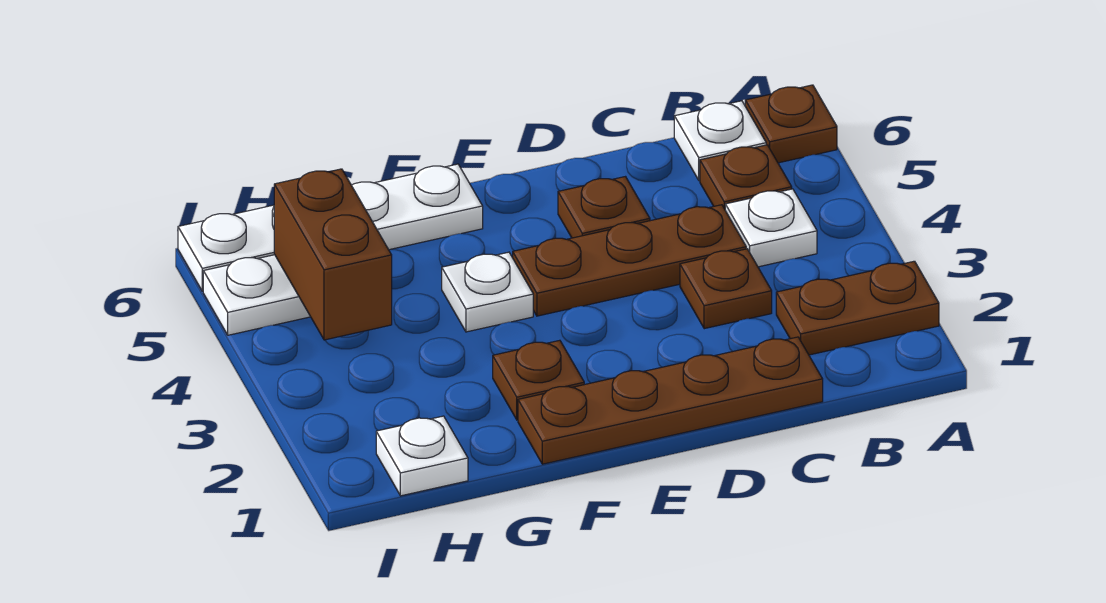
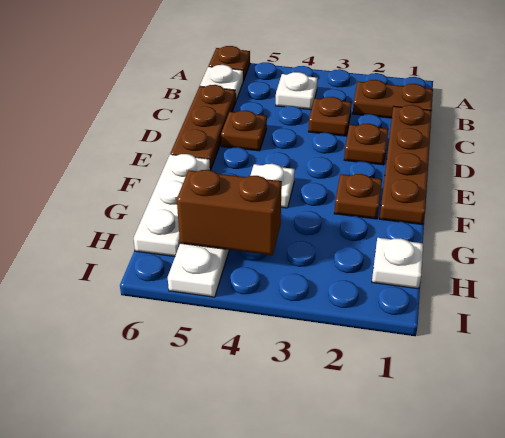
brown plate A2:B2 level 1 -> brown plate B1:B2 level 1
brown plate B5 level 1 -> brown plate D2 level 1
brown plate C4:E4 level 1 -> brown plate C6:E6 level 1
white plate F6:I6 level 1 -> white plate F6:H6 level 1

